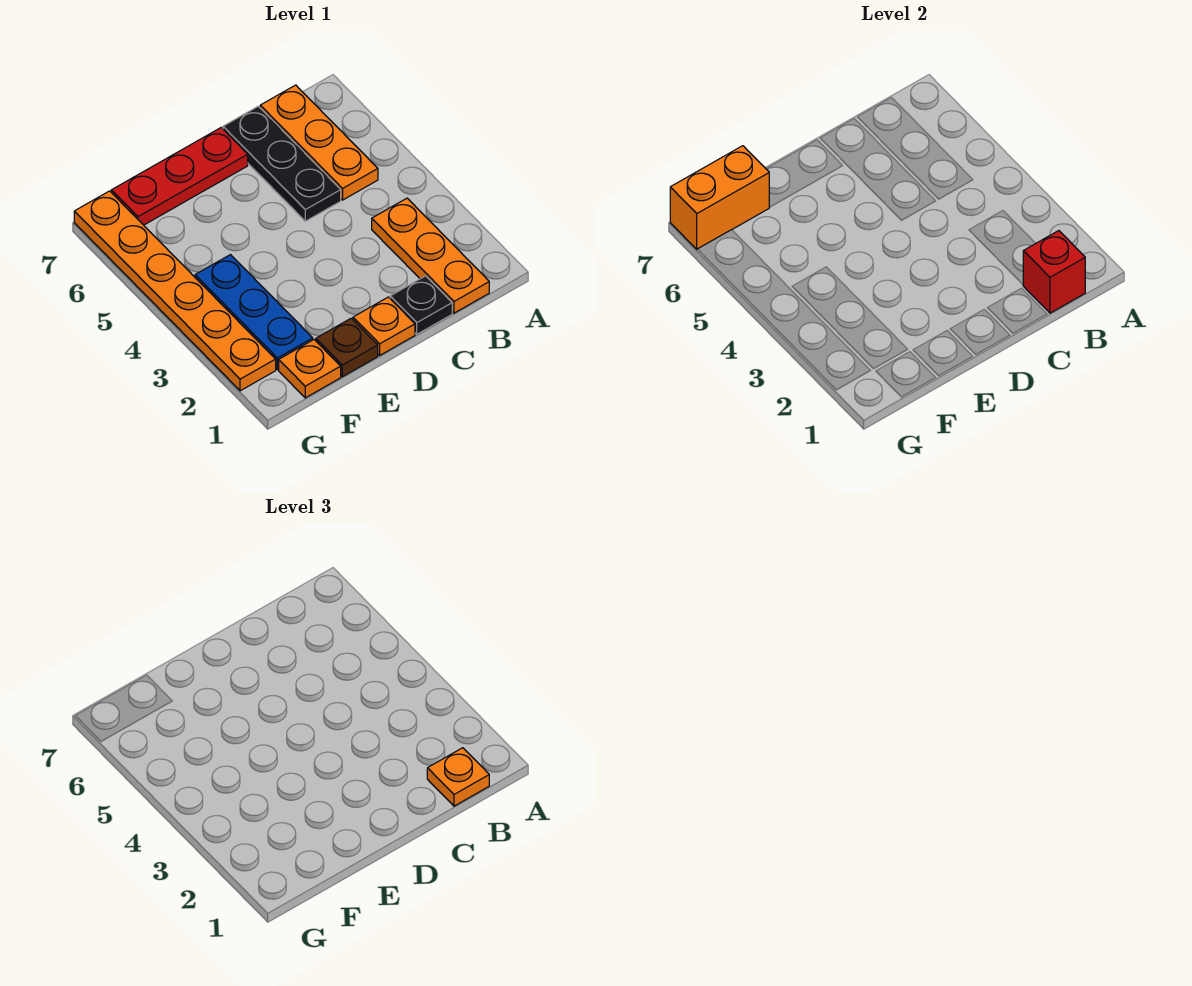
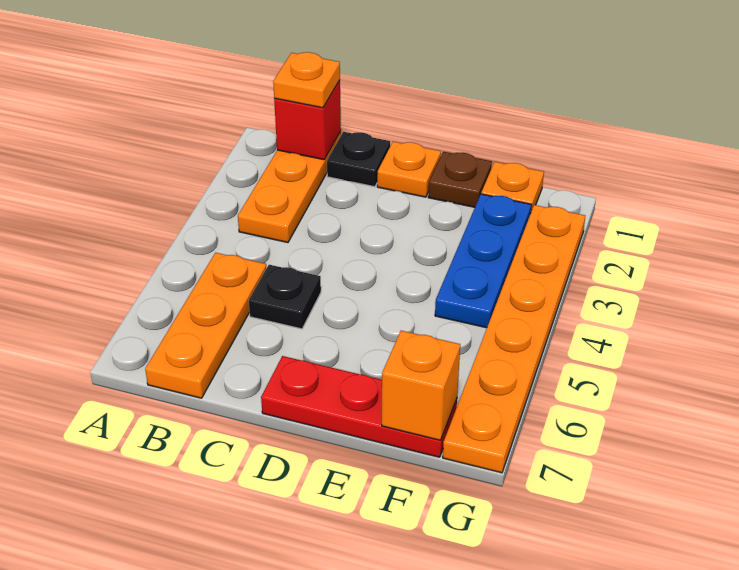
black plate C5:C7 level 1 -> black plate C5 level 1
orange brick F7:G7 level 2 -> orange brick F7 level 2

